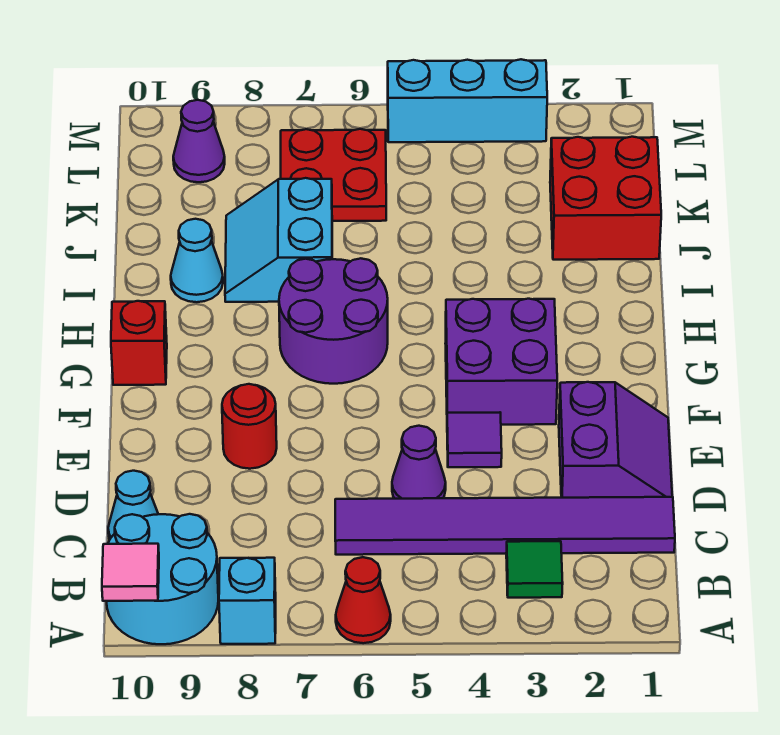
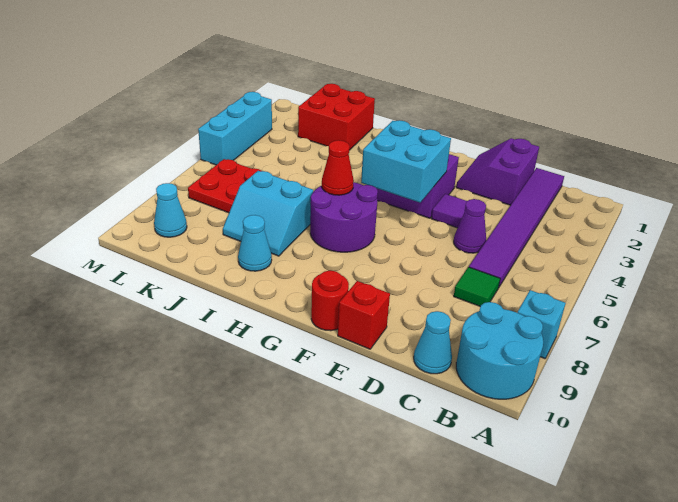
red cone A6 level 1 -> red cone H6 level 2
pink tile A10 level 2 -> none
green tile B3 level 1 -> green tile C7 level 1
purple slope D1:E2 level 1 top 2 -> purple slope D1:E2 level 1 top D
red round brick E8 level 1 -> red round brick F10 level 1
none -> cyan brick F4:G5 level 2
red brick G10 level 1 -> red brick E10 level 1
purple cone L9 level 1 -> cyan cone L9 level 1

